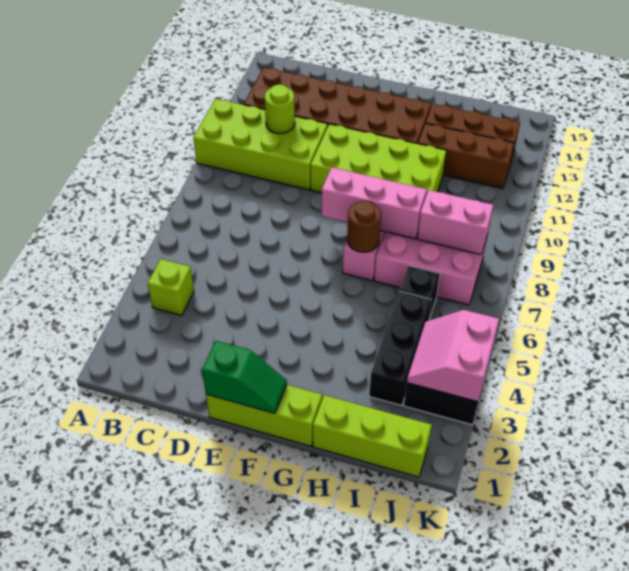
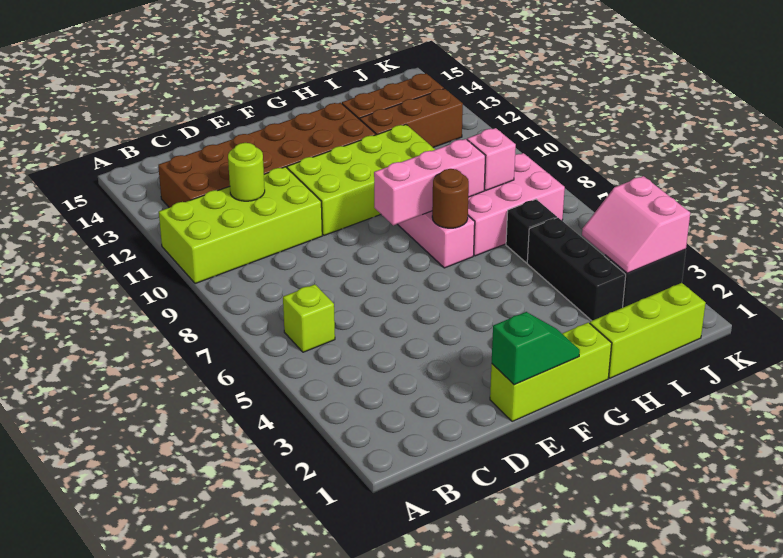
lime brick B4 level 1 -> lime brick B6 level 1
pink brick I8:J8 level 2 -> pink brick I8 level 2

